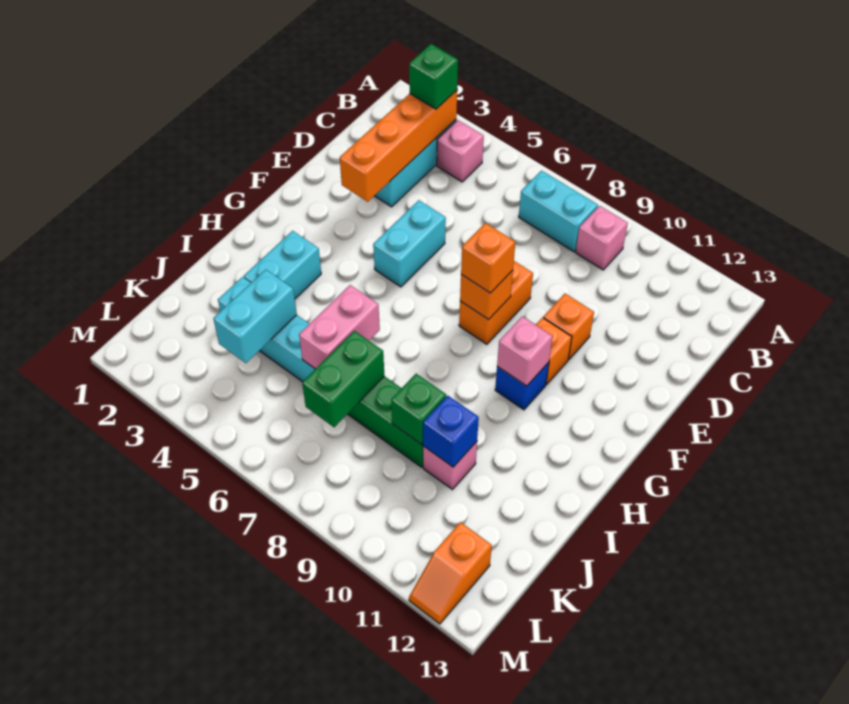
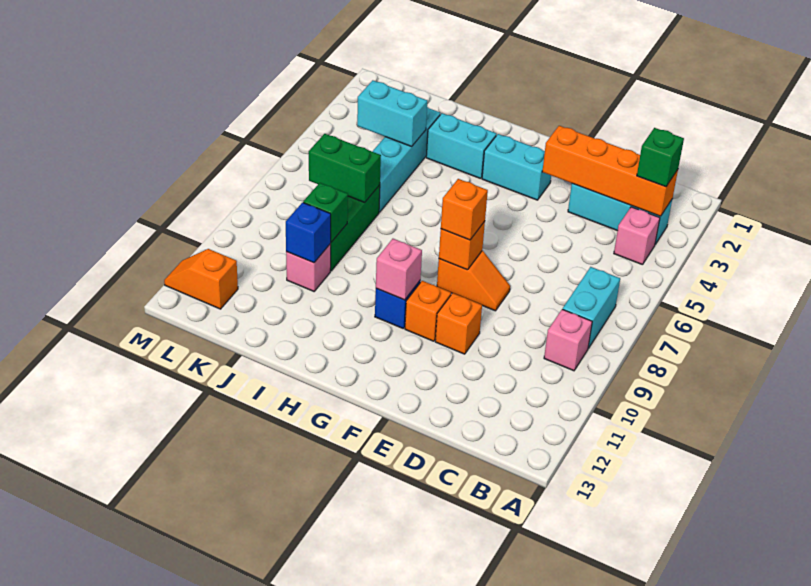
cyan brick E5:F5 level 1 -> cyan brick F3:G3 level 1
orange brick E8:F8 level 1 -> orange slope E8:F8 level 1 top F
pink brick I6:J6 level 2 -> none

